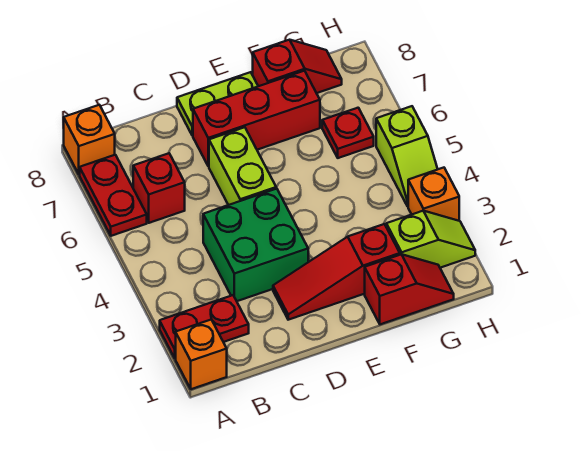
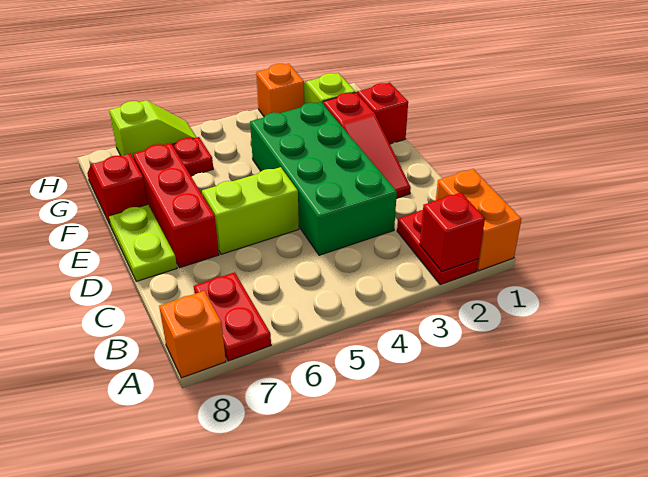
orange brick A1 level 1 -> orange brick A1:B1 level 1
red plate A6:A7 level 1 -> red plate A7:B7 level 1
red brick B6 level 1 -> red brick A2 level 2
green brick C3:D4 level 1 -> green brick C3:F4 level 1
lime slope H4:H5 level 1 top 5 -> lime slope H6:H7 level 1 top 7

